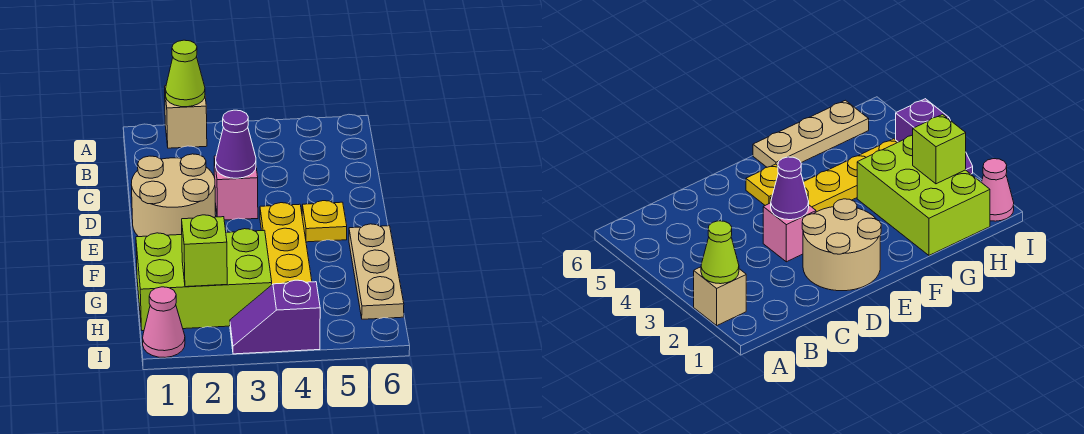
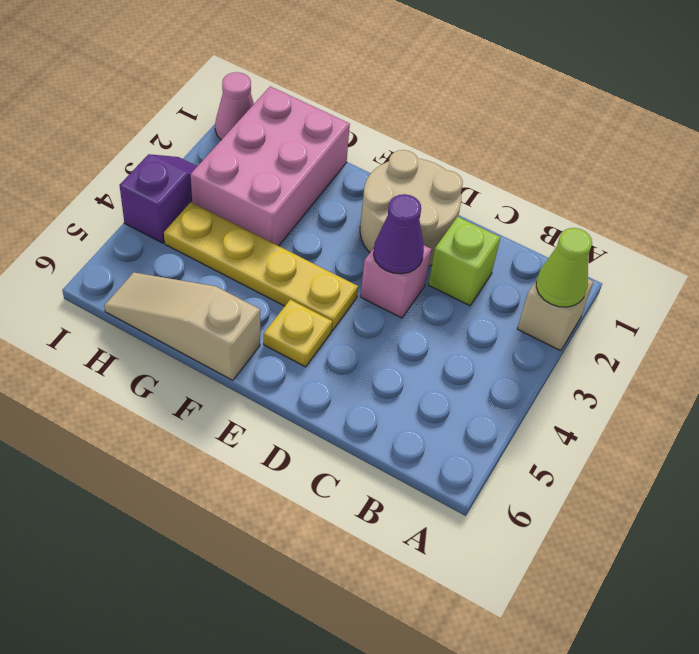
tan plate F6:H6 level 1 -> tan slope F6:H6 level 1 top F
lime brick G1:H3 level 1 -> pink brick G1:H3 level 1
lime brick H2 level 2 -> lime brick C2 level 1

